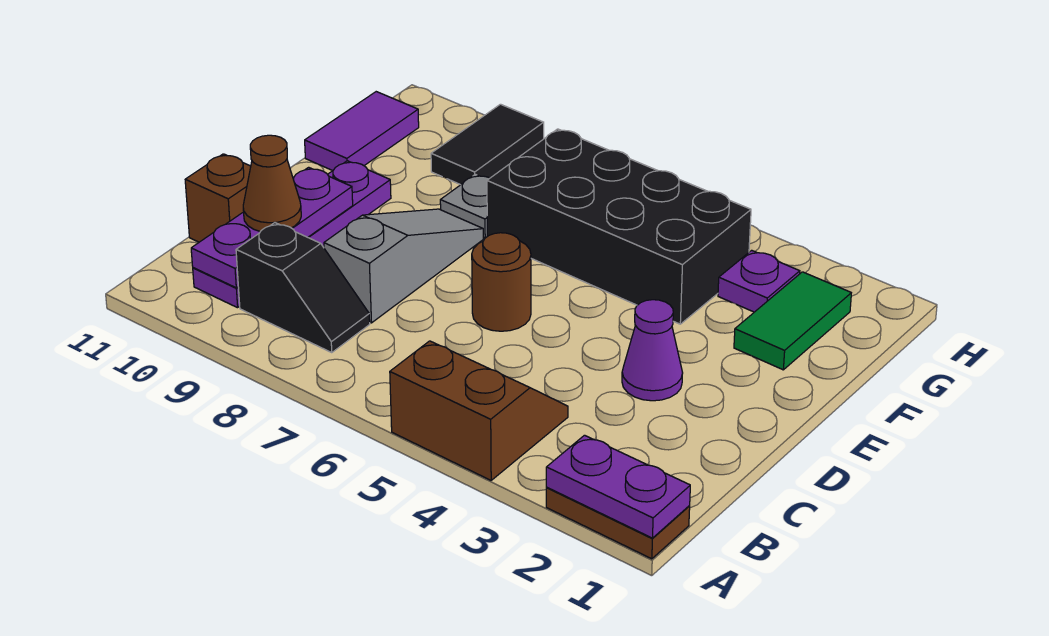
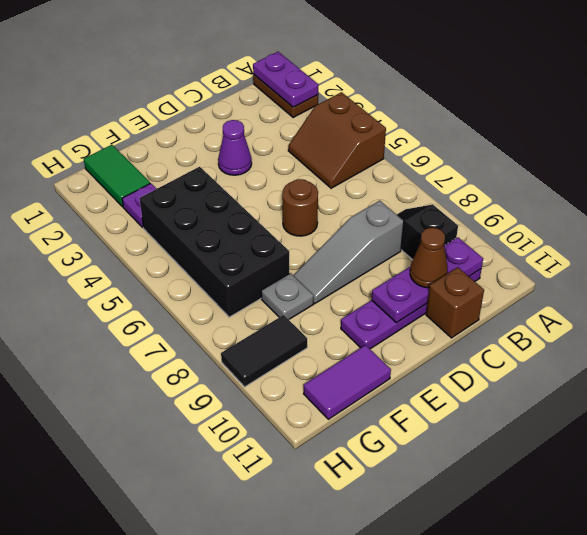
green tile F2:G2 level 1 -> green tile G1:G2 level 1

